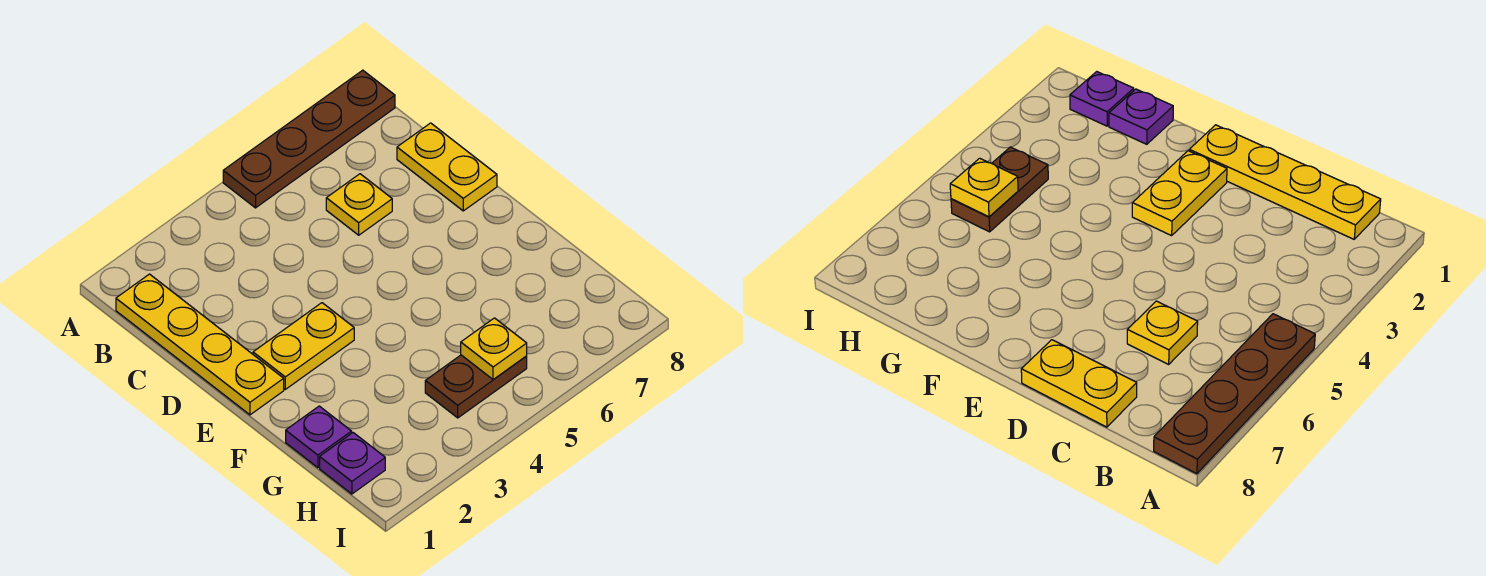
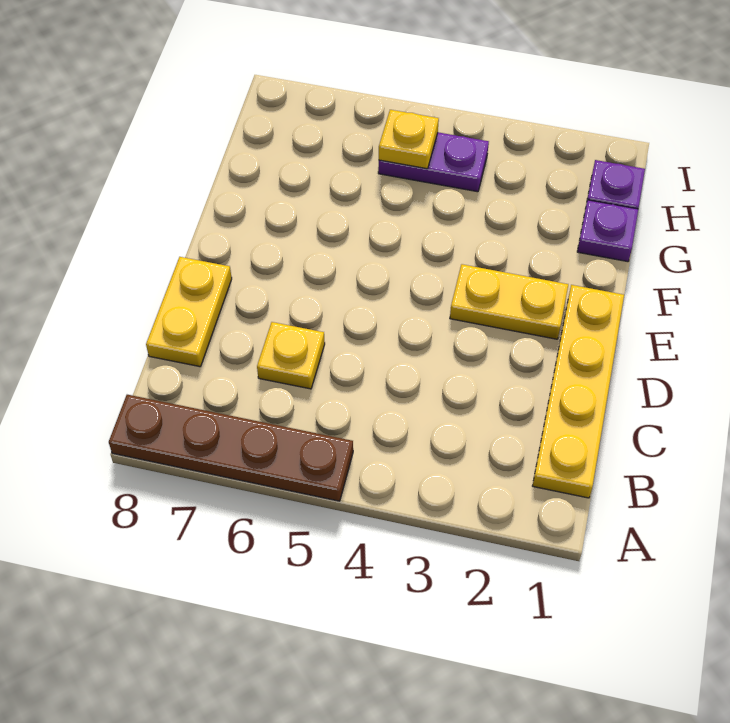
brown plate H4:H5 level 1 -> purple plate H4:H5 level 1

